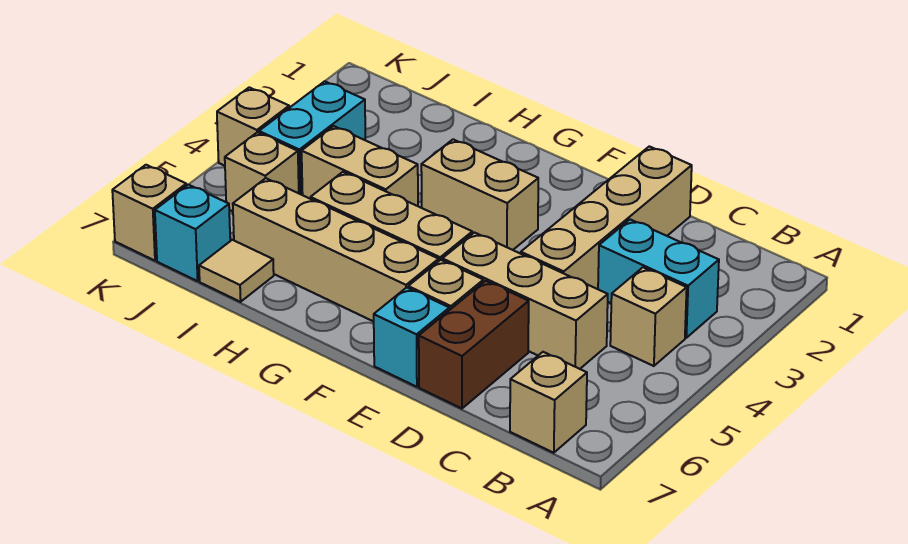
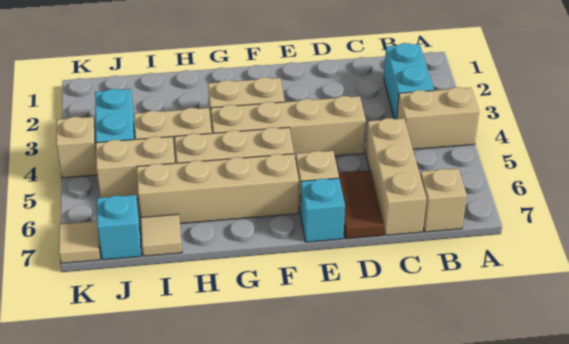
cyan brick B3:C3 level 1 -> cyan brick B2:B3 level 1
tan brick B4 level 1 -> tan brick A4:B4 level 1
tan brick C5:E5 level 1 -> tan brick C5:C7 level 1
tan brick D1:D4 level 1 -> tan brick D4:G4 level 1
brown brick D6:D7 level 1 -> brown tile D6:D7 level 1
tan brick J5 level 1 -> tan brick I5:J5 level 1
tan brick K7 level 1 -> tan tile K7 level 1

